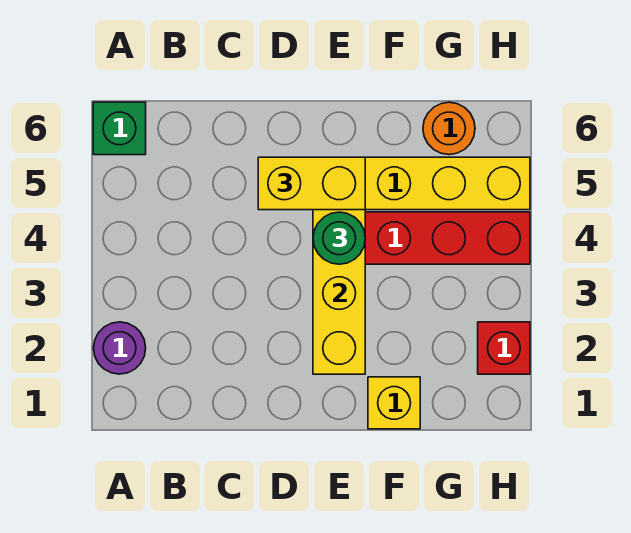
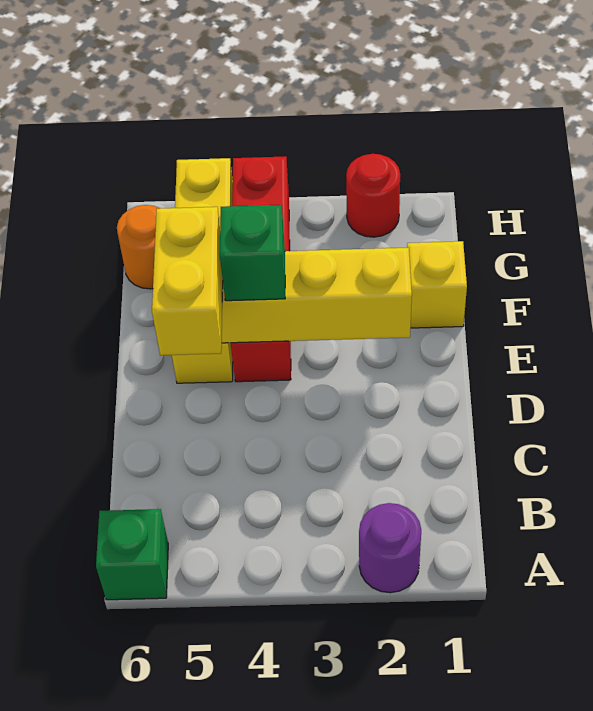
green round brick E4 level 3 -> green brick E4 level 3
red brick H2 level 1 -> red round brick H2 level 1

